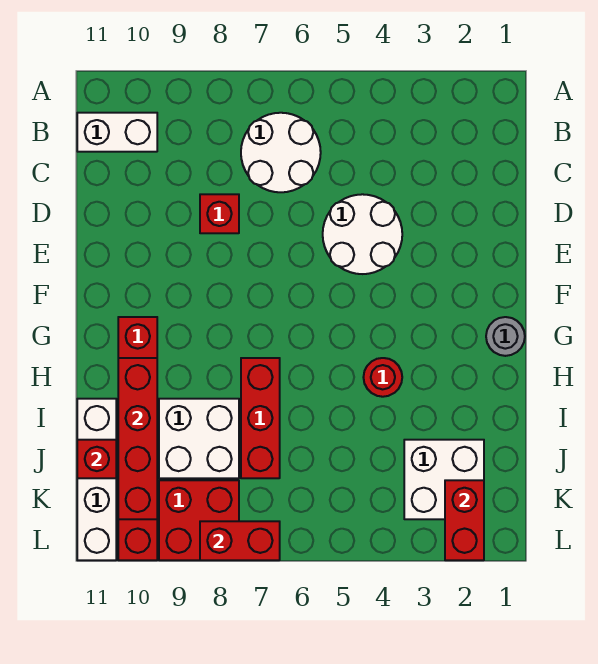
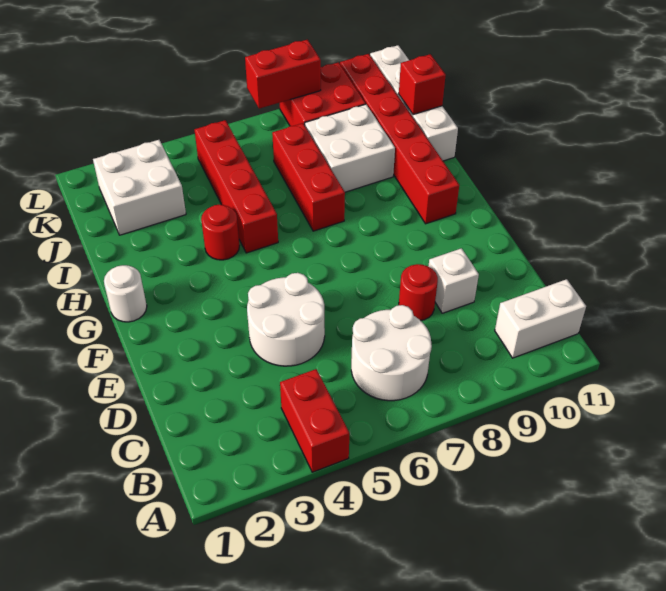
red brick D8 level 1 -> red round brick D8 level 1
none -> white brick D9 level 1
grey round brick G1 level 1 -> white round brick G1 level 1
red brick H10:K10 level 2 -> red brick H5:K5 level 1
red brick K2:L2 level 2 -> red brick A4:B4 level 1

